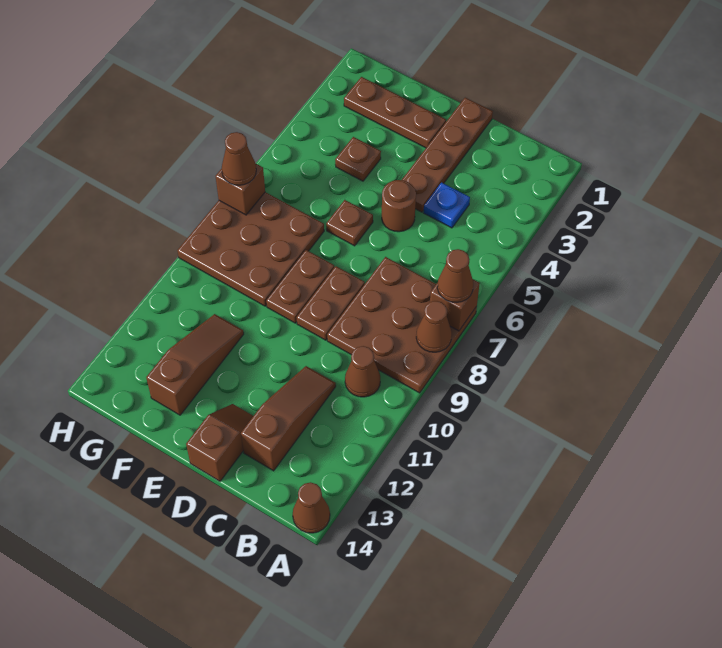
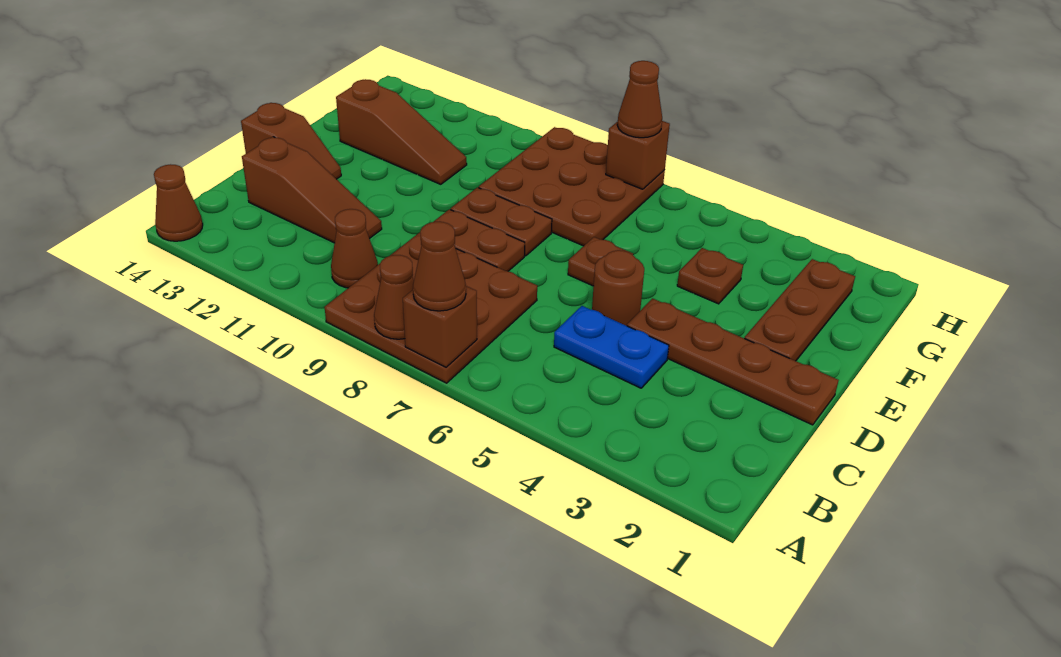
blue plate C4 level 1 -> blue plate C4:C5 level 1

